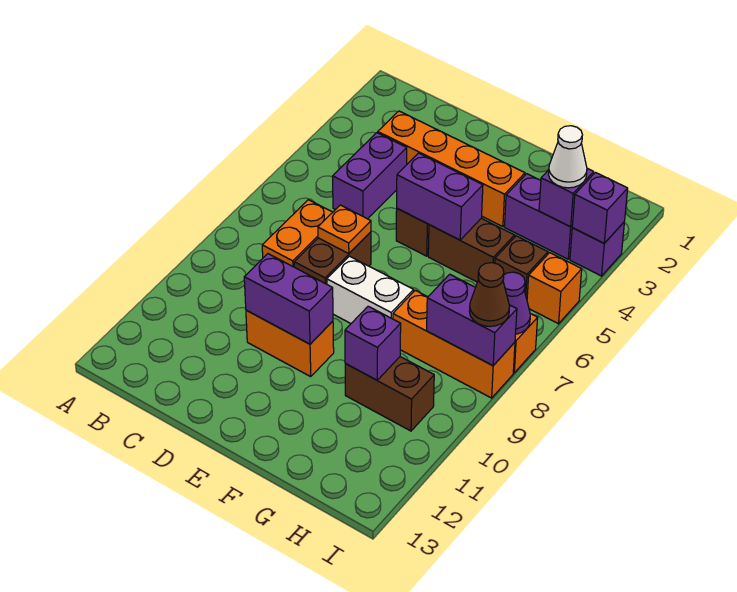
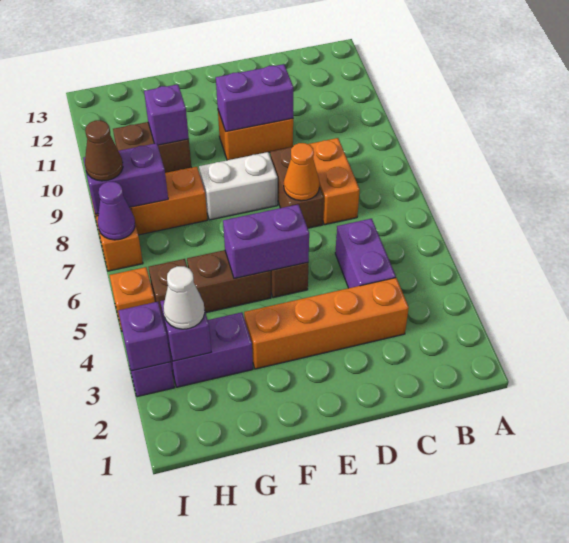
orange plate D7 level 2 -> orange cone D7 level 2

